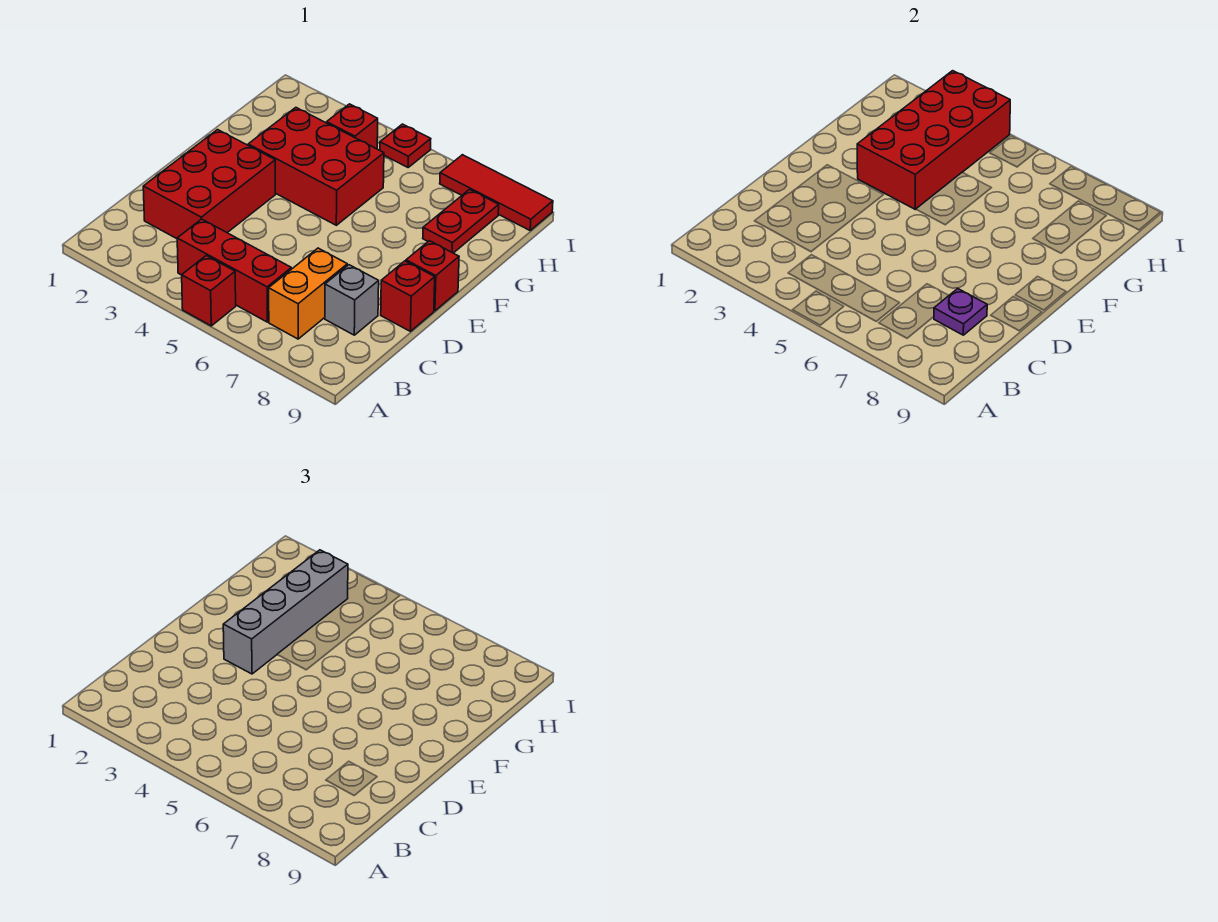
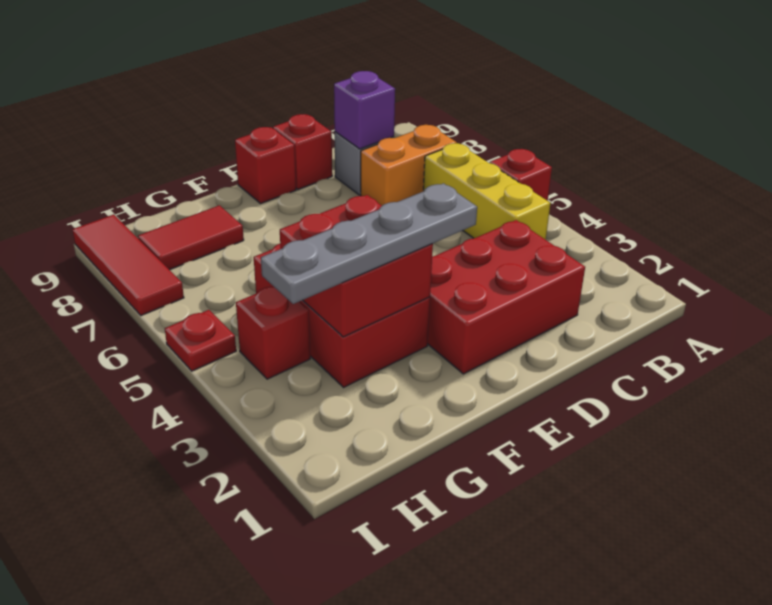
red brick B4:B6 level 1 -> yellow brick B4:B6 level 1
purple plate C8 level 2 -> purple brick C8 level 2
grey brick E3:H3 level 3 -> grey plate E3:H3 level 3
red brick F3:I4 level 2 -> red brick F3:G4 level 2
red plate G8:H8 level 1 -> red tile G8:H8 level 1

